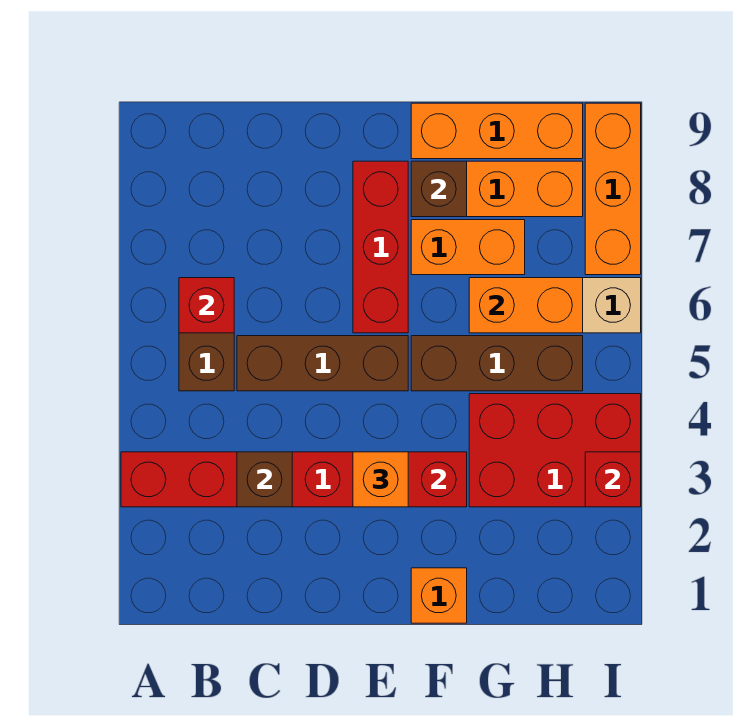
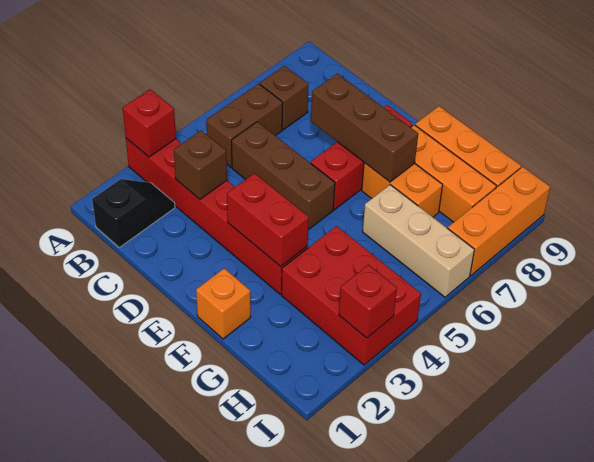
none -> black slope B1:B2 level 1 top 1
red brick B6 level 2 -> red brick A3 level 2
orange brick E3 level 3 -> none
brown brick F5:H5 level 1 -> brown brick D7:F7 level 2
brown brick F8 level 2 -> brown brick B7 level 1
orange brick G6:H6 level 2 -> none

